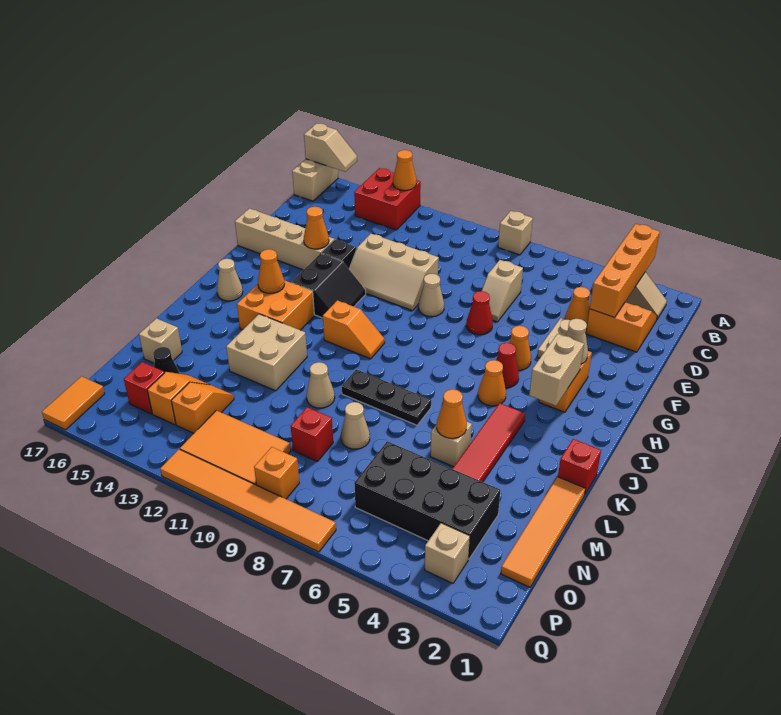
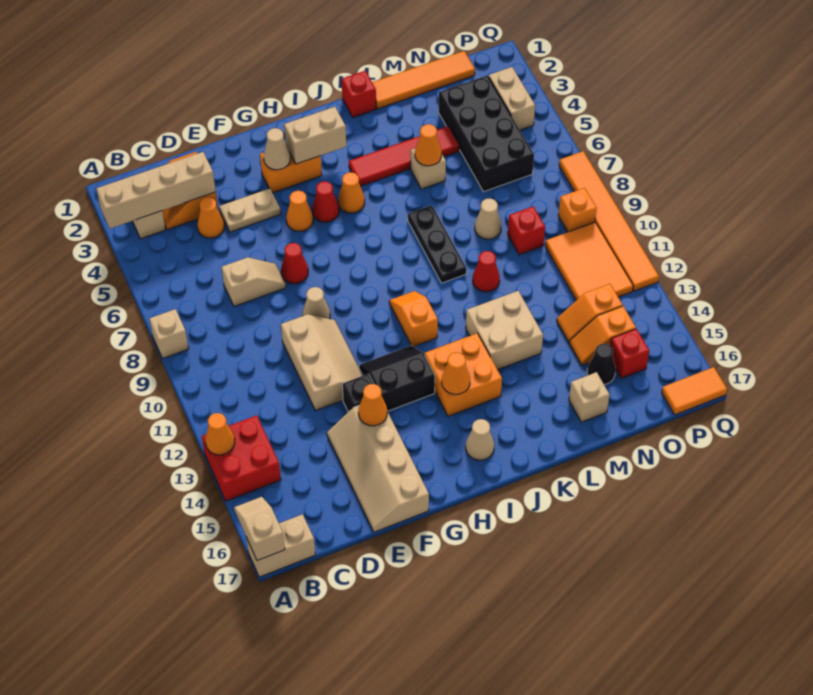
orange brick A3:D3 level 2 -> tan brick A3:D3 level 2
tan cone L10 level 1 -> red cone L10 level 1
tan brick P3 level 1 -> tan brick P3:P4 level 1

